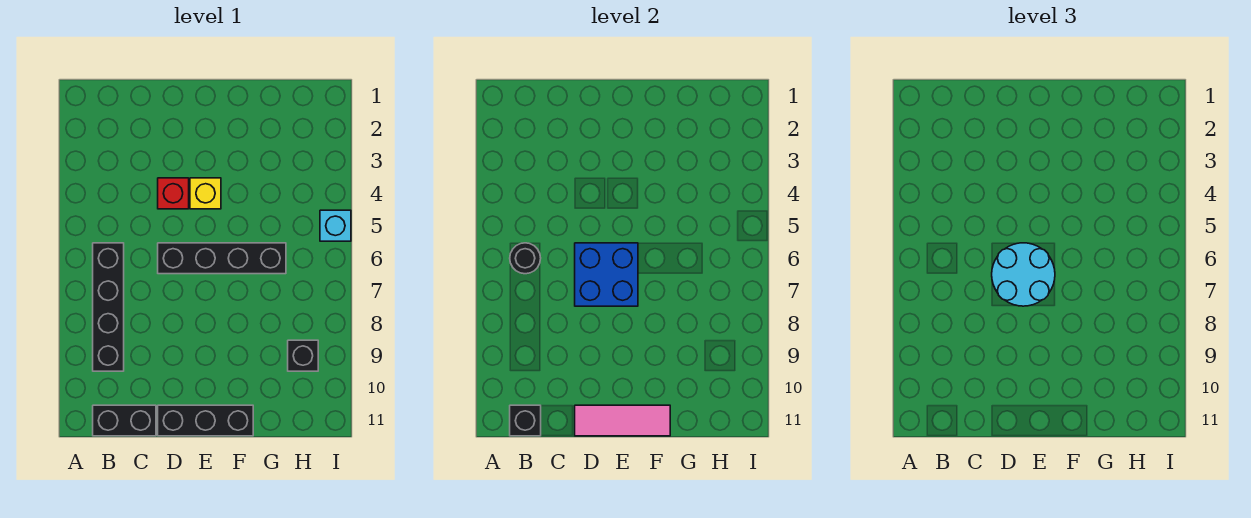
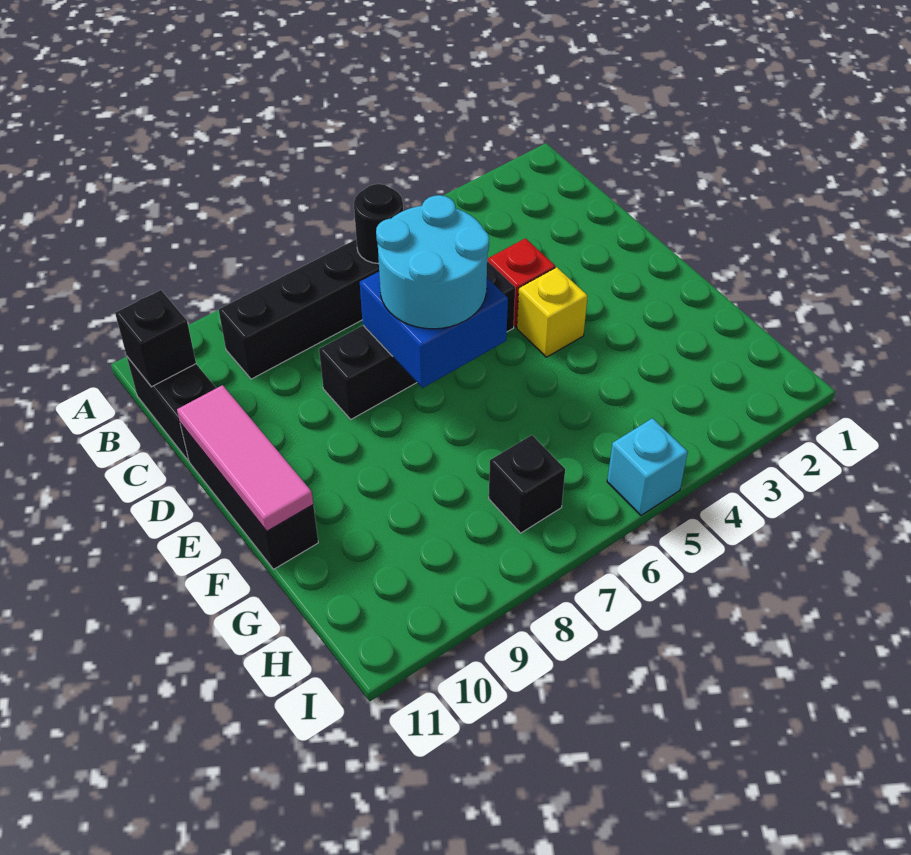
black brick D6:G6 level 1 -> black brick D5:D8 level 1
black brick H9 level 1 -> black brick H7 level 1

